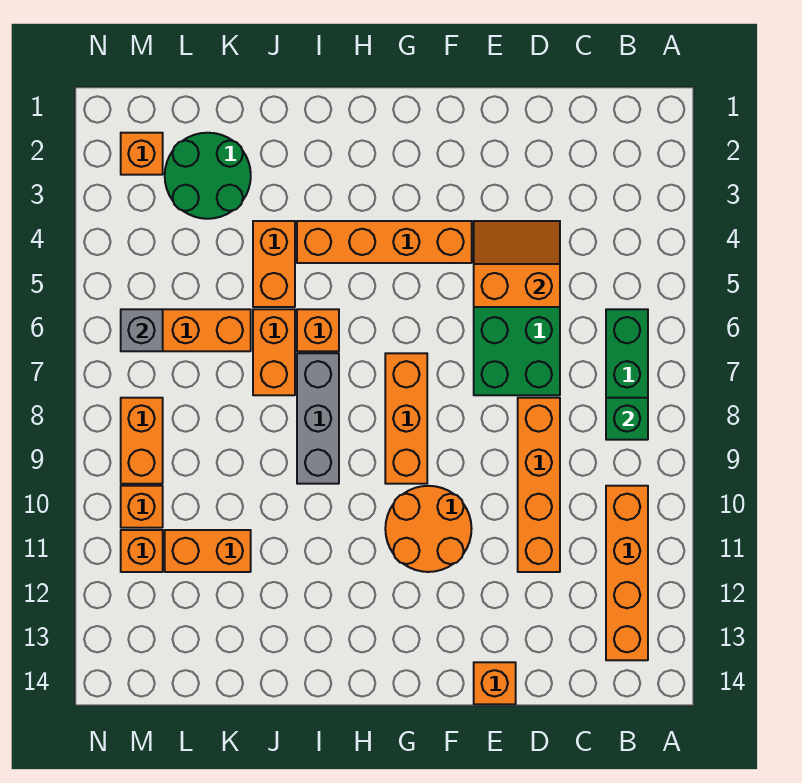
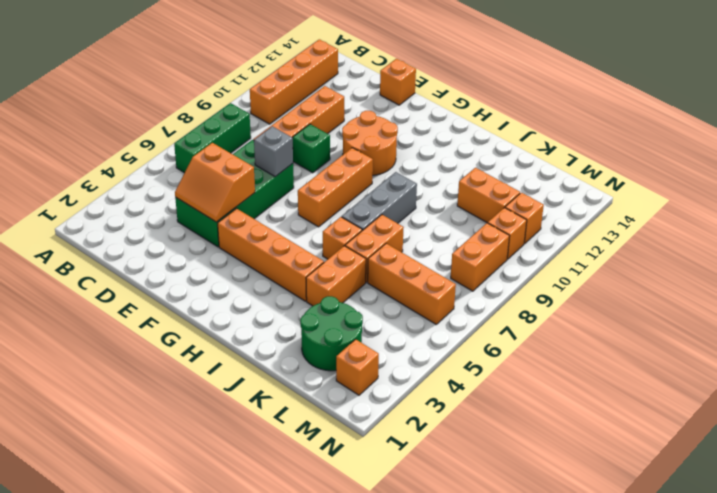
green brick B8 level 2 -> green brick E9 level 1
grey brick M6 level 2 -> grey brick E7 level 2

